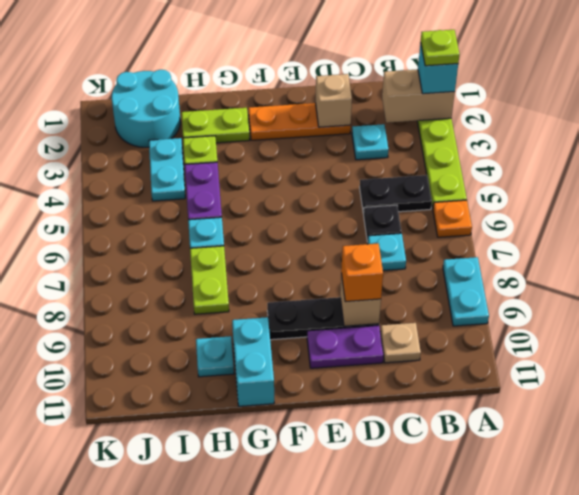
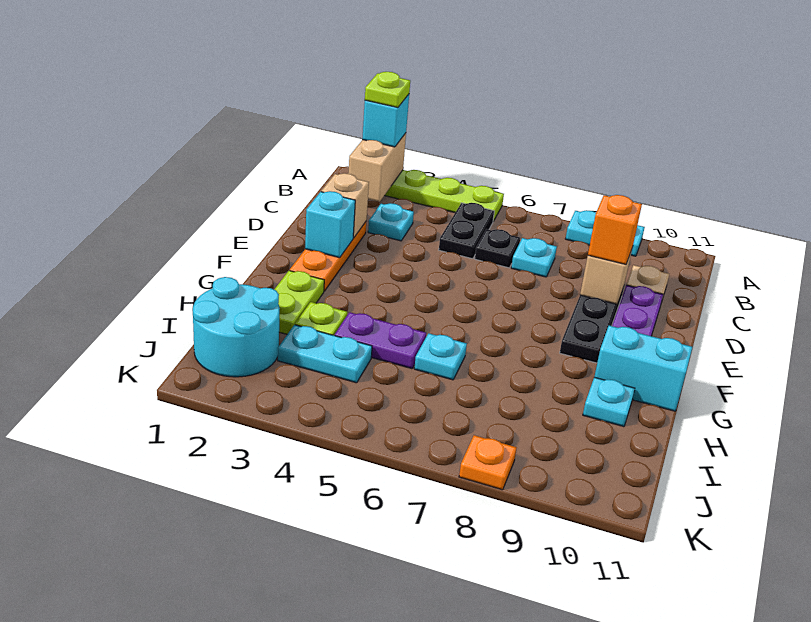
orange plate A6 level 1 -> orange plate K8 level 1
none -> cyan brick E2 level 2
lime plate H7:H8 level 1 -> none

